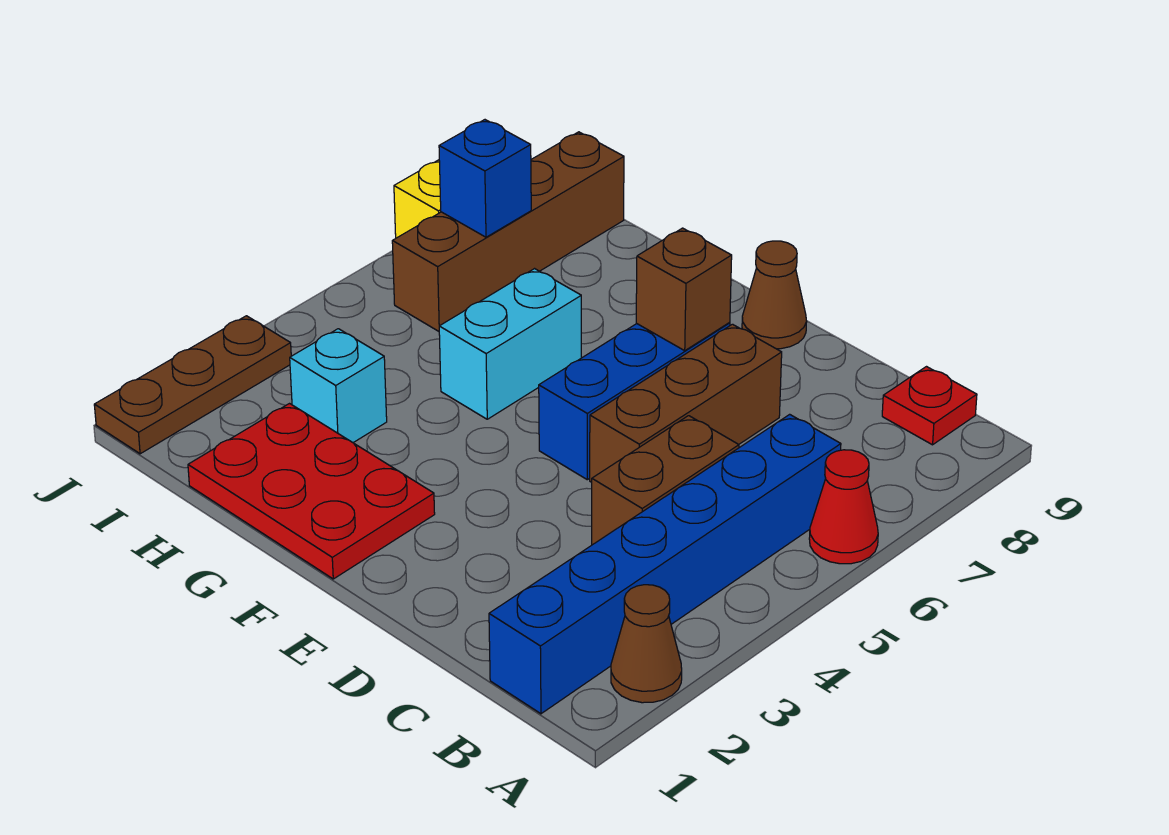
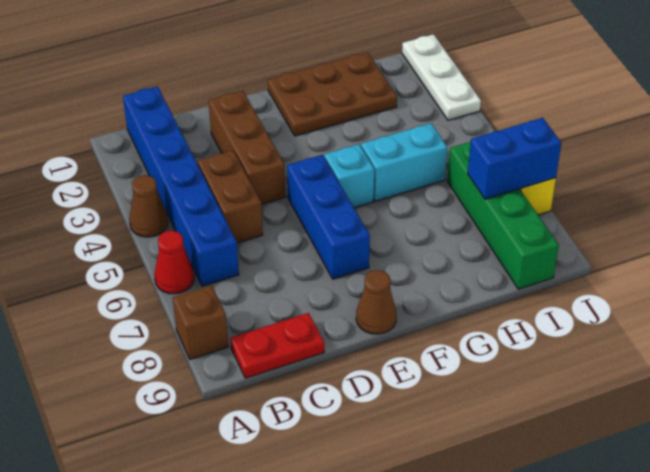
brown cone A2 level 1 -> brown cone A4 level 1
red plate B9 level 1 -> red plate B9:C9 level 1
brown brick D5:D7 level 1 -> brown brick D2:D4 level 1
brown brick E7 level 2 -> brown brick A8 level 1
red plate F1:H2 level 1 -> brown plate F1:H2 level 1
cyan brick G5:G6 level 1 -> cyan brick G5:H5 level 1
cyan brick H3 level 1 -> cyan brick F5 level 1
brown brick I6:I9 level 1 -> green brick I6:I9 level 1
blue brick I7 level 2 -> blue brick I7:J7 level 2
brown plate J1:J3 level 1 -> white plate J1:J3 level 1

